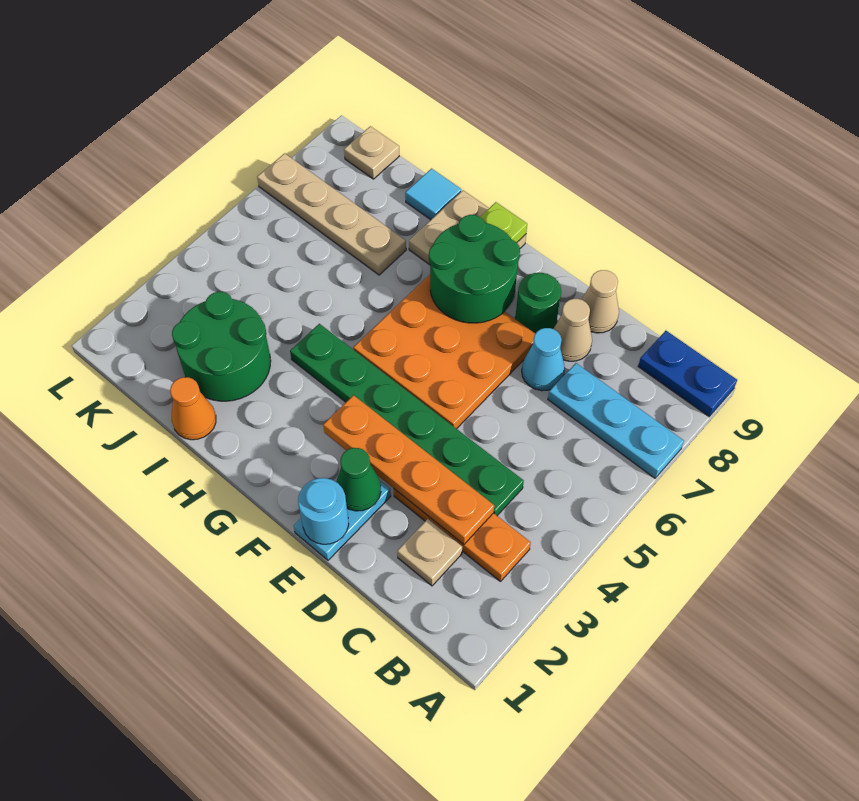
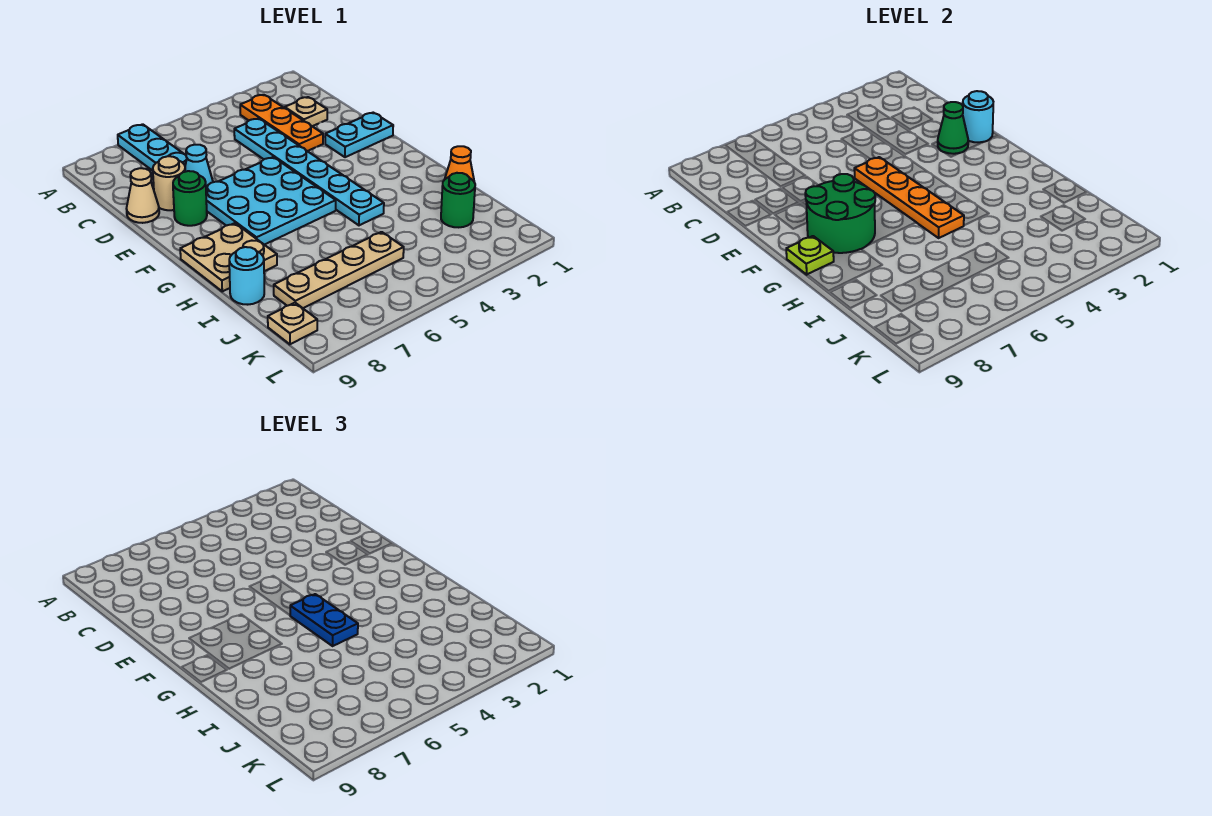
blue plate A9:B9 level 1 -> blue plate G5:H5 level 3
orange plate C3:F3 level 2 -> orange plate E5:H5 level 2
green plate C4:H4 level 1 -> cyan plate C4:H4 level 1
tan cone D8 level 1 -> tan round brick D8 level 1
orange plate E5:G7 level 1 -> cyan plate E5:G7 level 1
green round brick I2:J3 level 1 -> green round brick J2 level 1
tan plate I7:L7 level 1 -> tan plate J5:J8 level 1
cyan tile I9 level 1 -> cyan round brick I9 level 1

